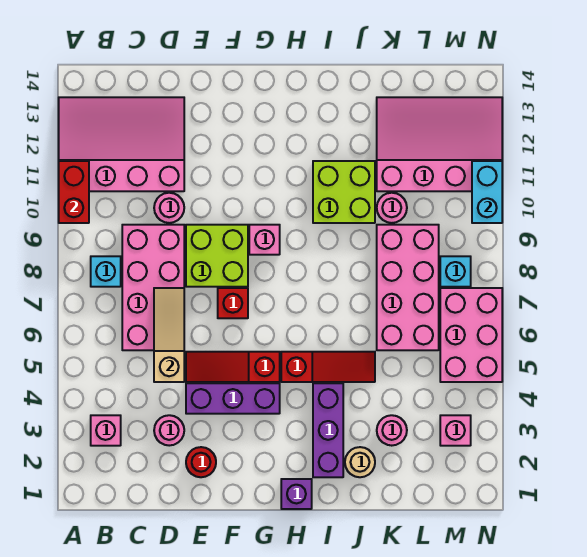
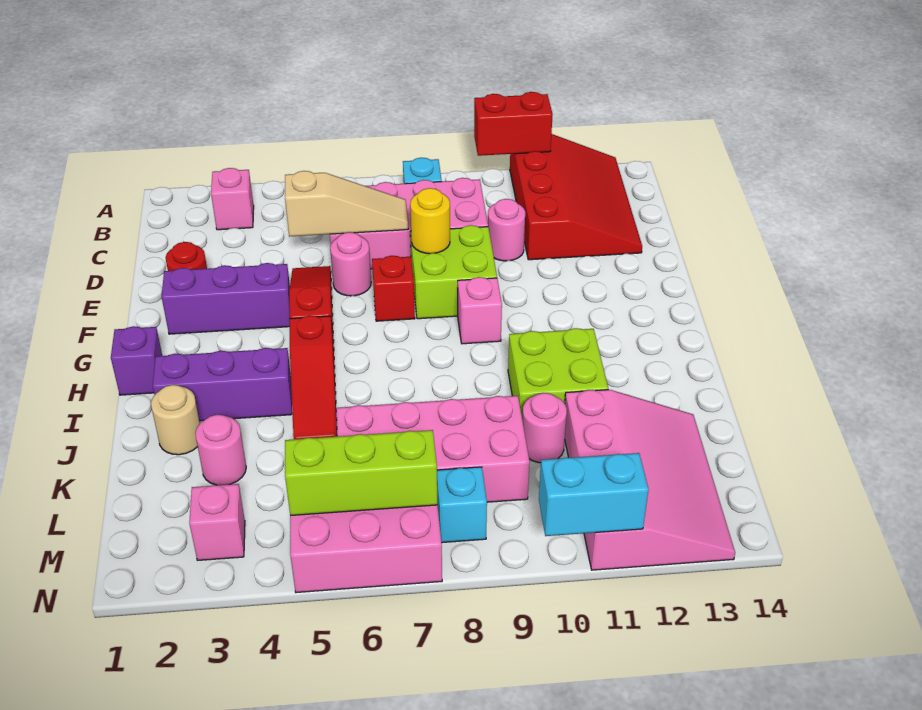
pink slope A11:D13 level 1 top 11 -> red slope A11:D13 level 1 top 11
pink round brick D3 level 1 -> pink round brick E6 level 1
purple brick E4:G4 level 1 -> purple brick F2:F4 level 1
none -> yellow round brick E8 level 2
none -> lime brick M5:M7 level 2

